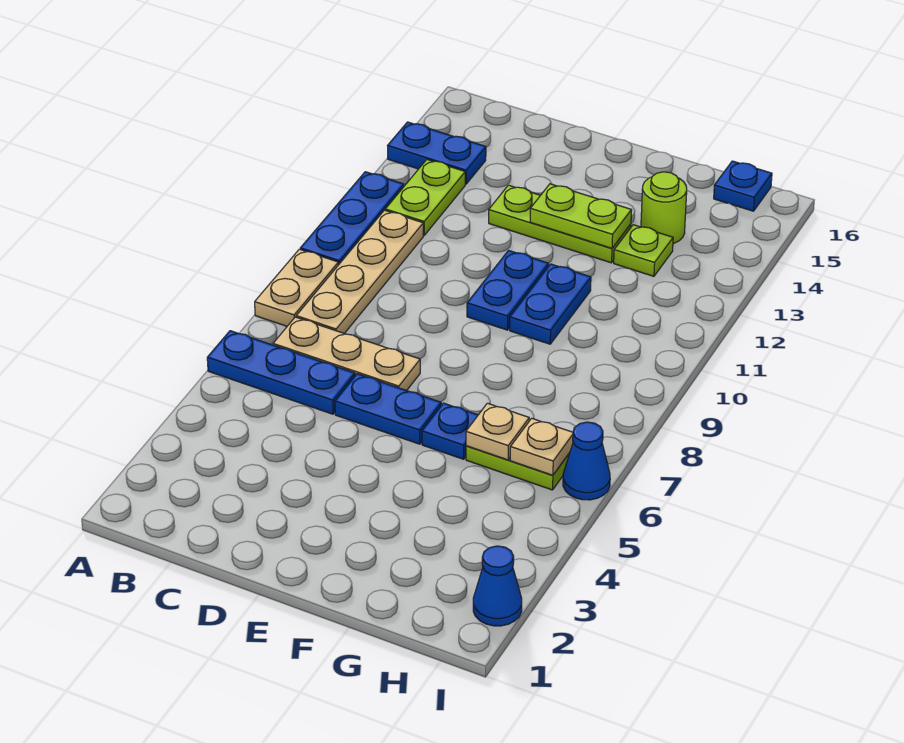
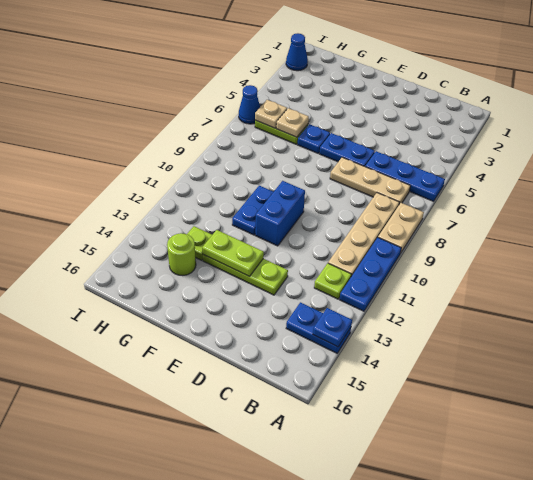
lime plate B12:B13 level 1 -> lime plate B12 level 1
blue plate E10:E11 level 1 -> blue brick E10:E11 level 1
blue plate H16 level 1 -> blue plate A14 level 2

